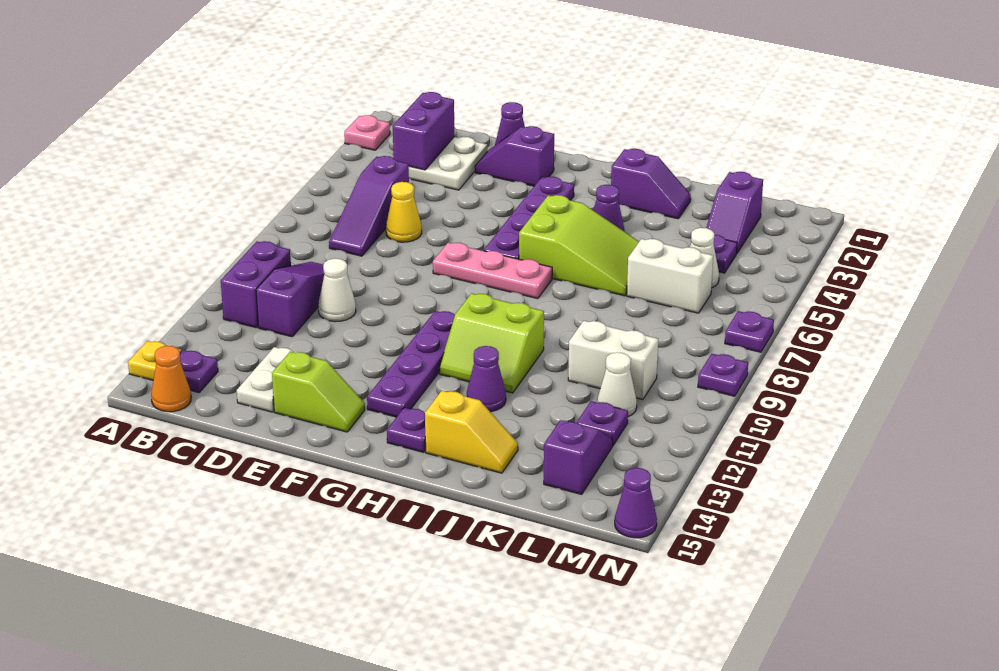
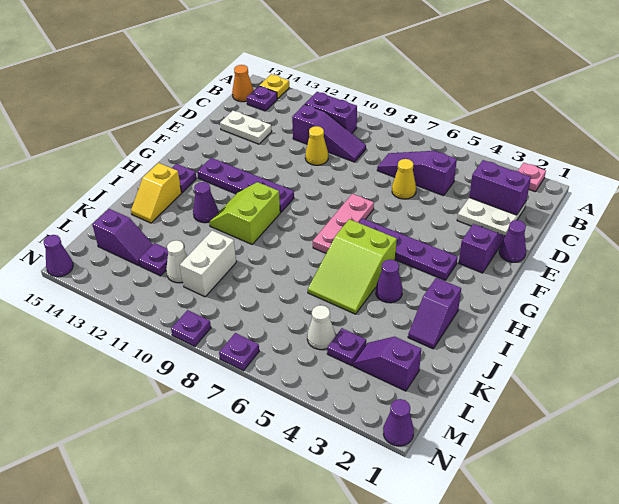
white cone D10 level 1 -> yellow cone D10 level 1
lime slope E14:F14 level 1 top E -> none
white brick K6:L6 level 1 -> none
none -> purple cone N1 level 1

